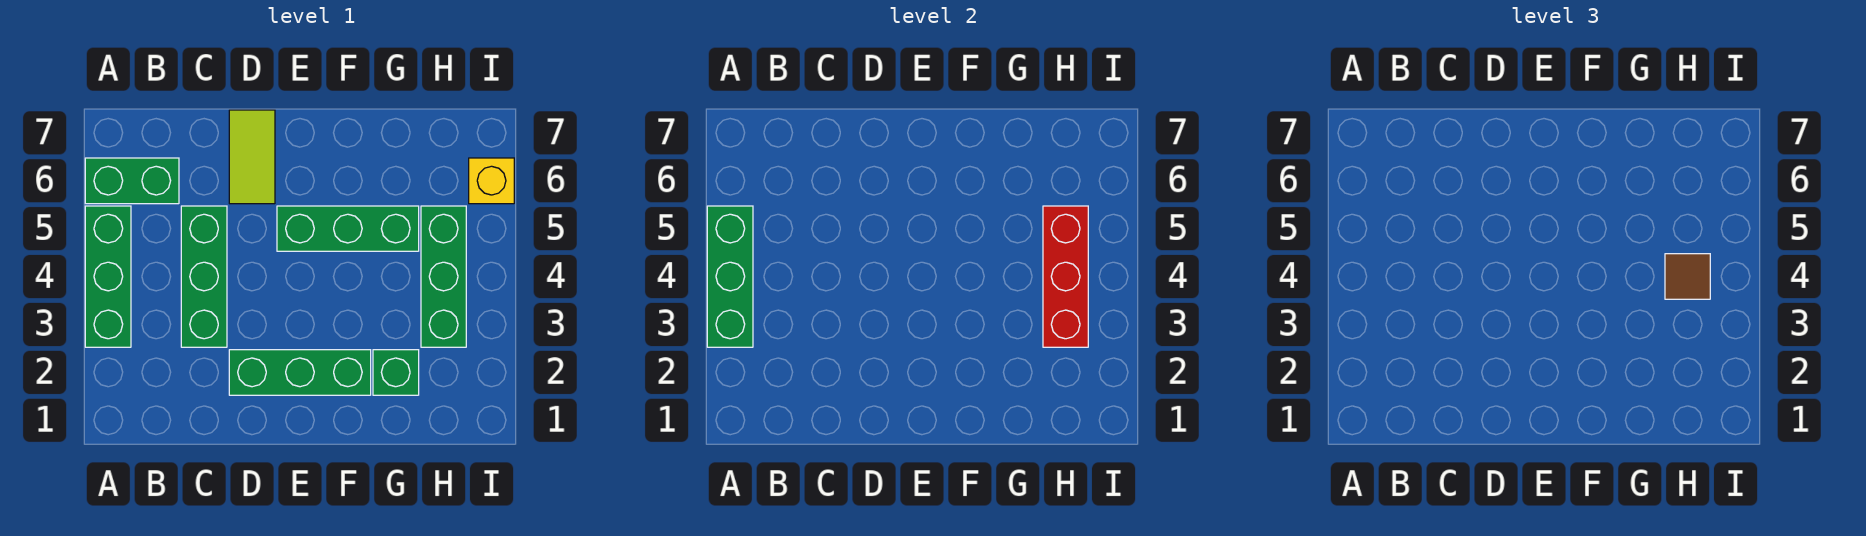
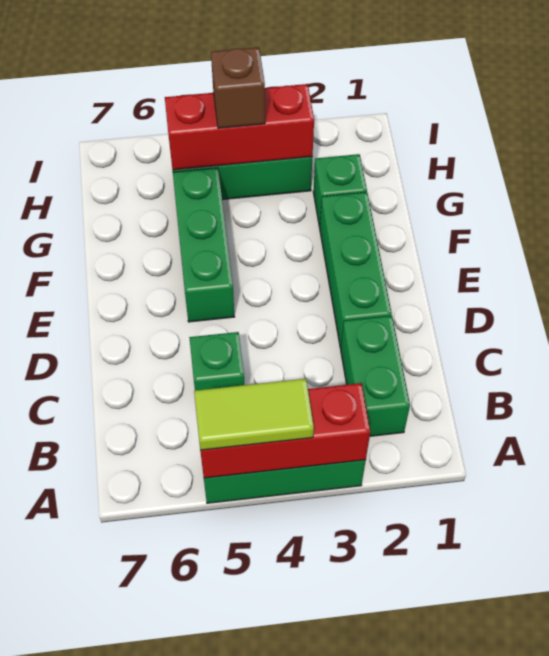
green brick A3:A5 level 2 -> red brick A3:A5 level 2
green brick A6:B6 level 1 -> green brick B2:C2 level 1
green brick C3:C5 level 1 -> green brick C5 level 1
lime tile D6:D7 level 1 -> lime tile A4:A5 level 3
brown tile H4 level 3 -> brown brick H4 level 3
yellow brick I6 level 1 -> none

